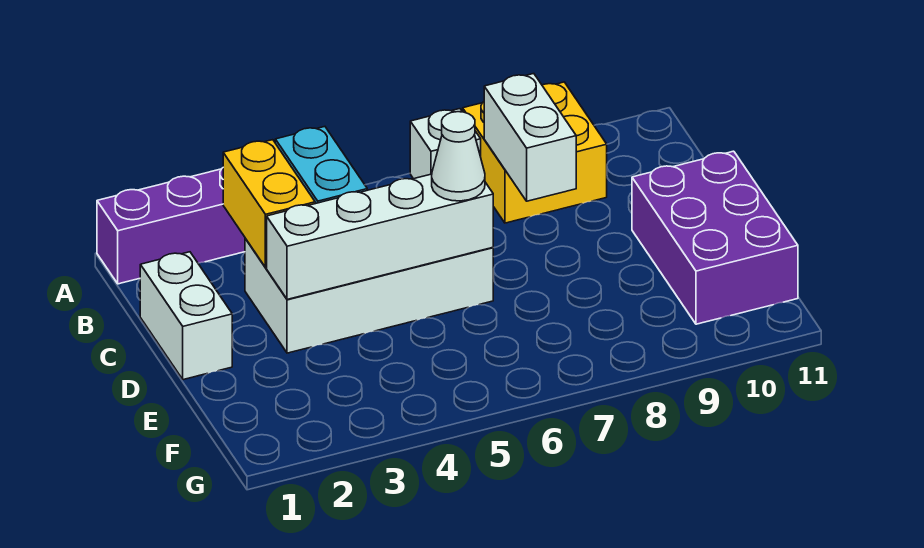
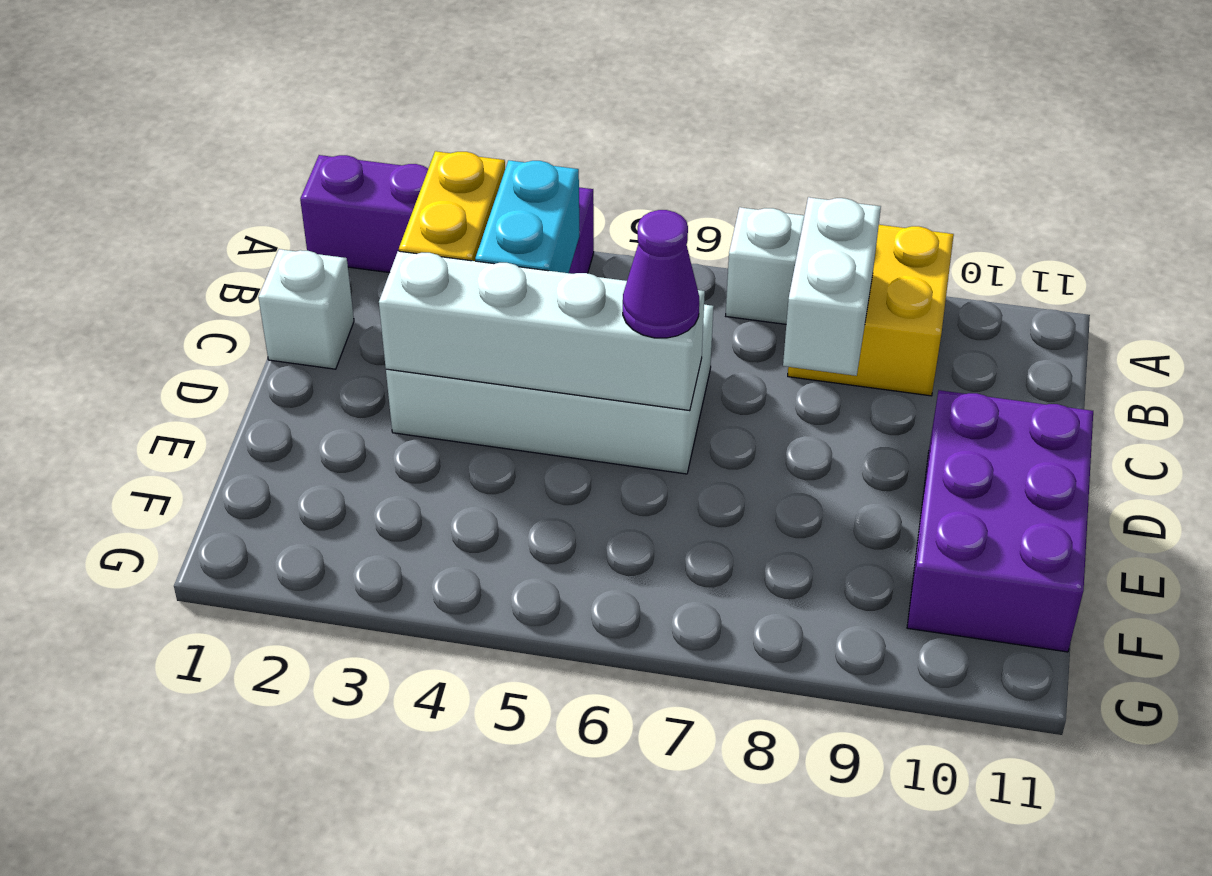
white brick C1:D1 level 1 -> white brick C1 level 1
white cone D6 level 3 -> purple cone D6 level 3

